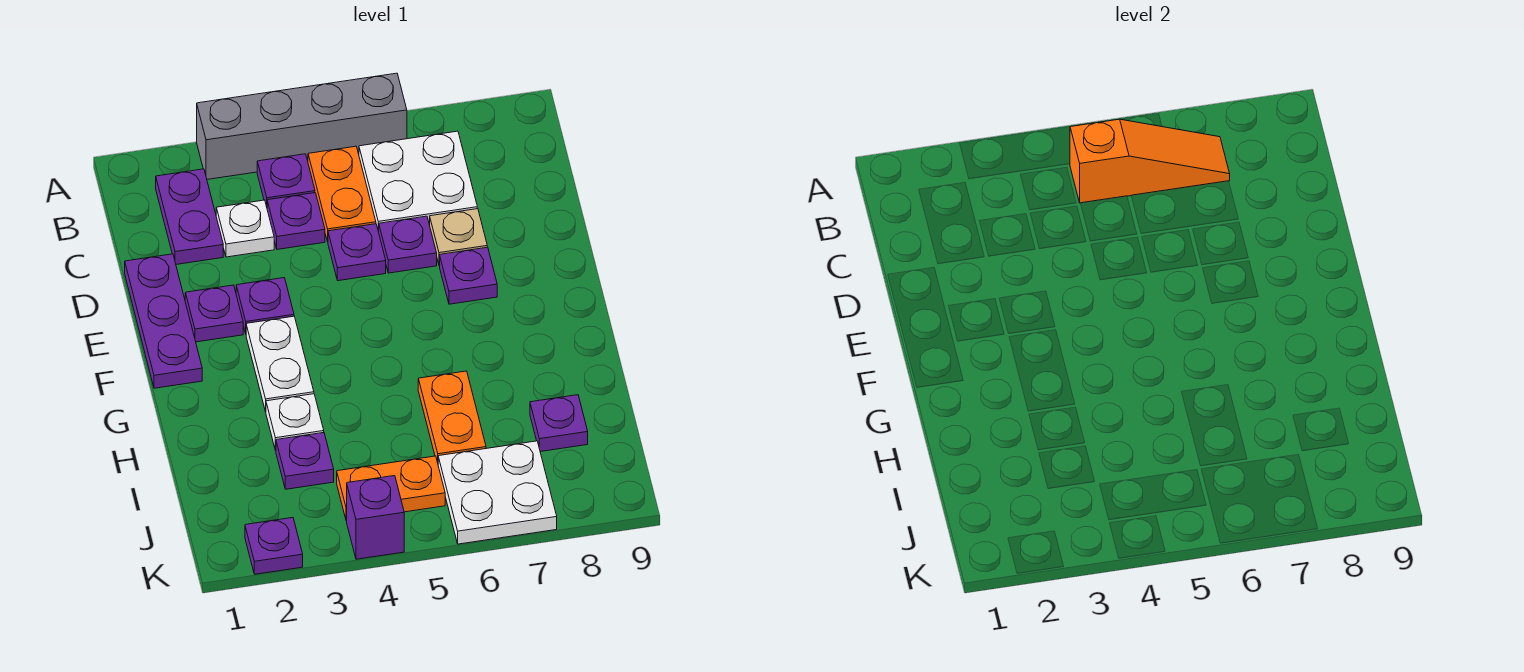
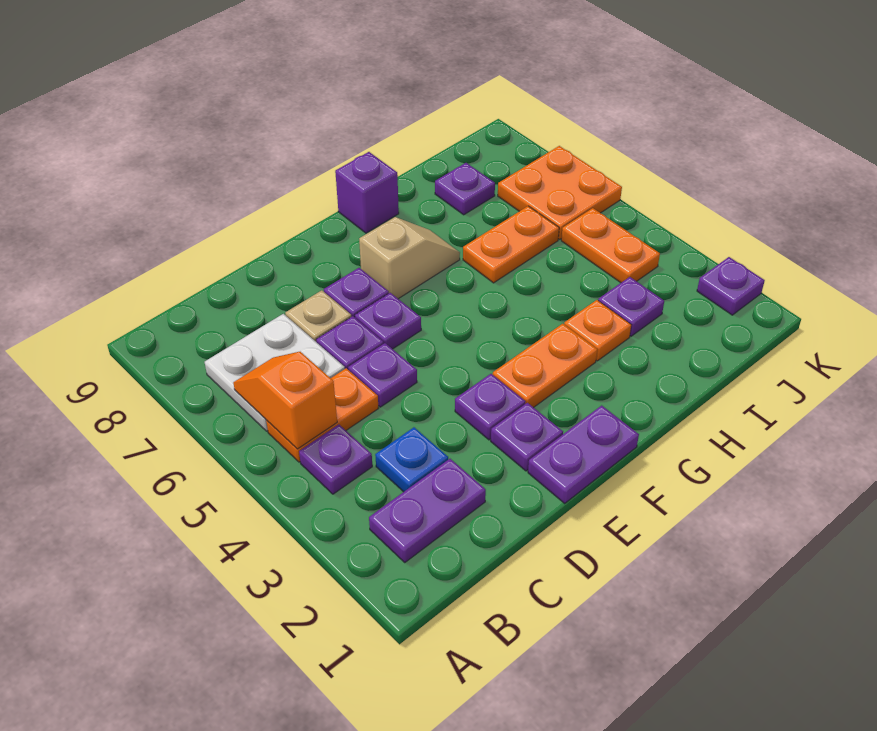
grey brick A3:A6 level 1 -> none
orange slope B5:B7 level 2 top 5 -> orange slope B5:B6 level 2 top 5
white plate C3 level 1 -> blue plate C3 level 1
purple plate C4 level 1 -> purple plate E6 level 1
purple plate D1:F1 level 1 -> purple plate E1:F1 level 1
white plate F3:G3 level 1 -> orange plate F3:G3 level 1
none -> tan slope F7:G7 level 1 top F
white plate H3 level 1 -> orange plate H3 level 1
white plate J6:K7 level 1 -> orange plate J6:K7 level 1
purple brick K4 level 1 -> purple brick G9 level 1

